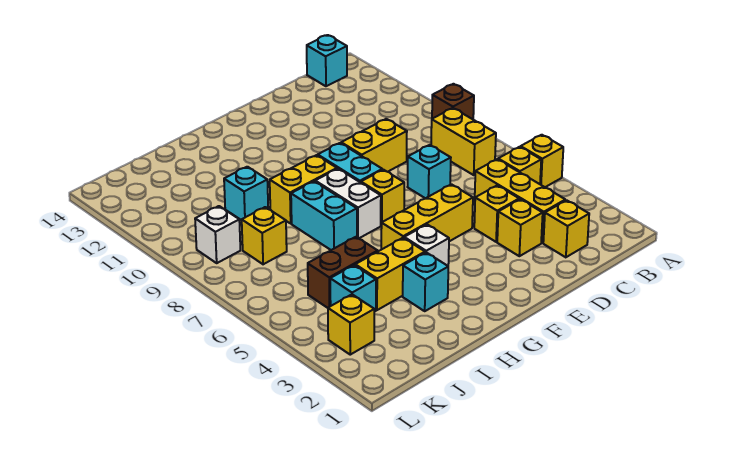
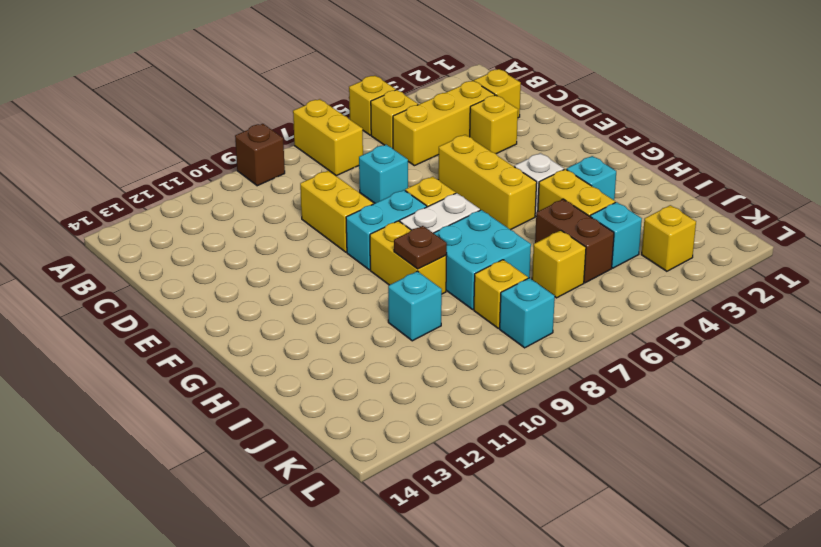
yellow brick B7:B8 level 1 -> yellow brick A7:B7 level 1
cyan brick B14 level 1 -> cyan brick K8 level 1
yellow brick D4 level 1 -> yellow brick J6 level 1
cyan brick H7:H8 level 1 -> cyan brick H7:I8 level 1
none -> brown plate H9 level 2
white brick K9 level 1 -> none

